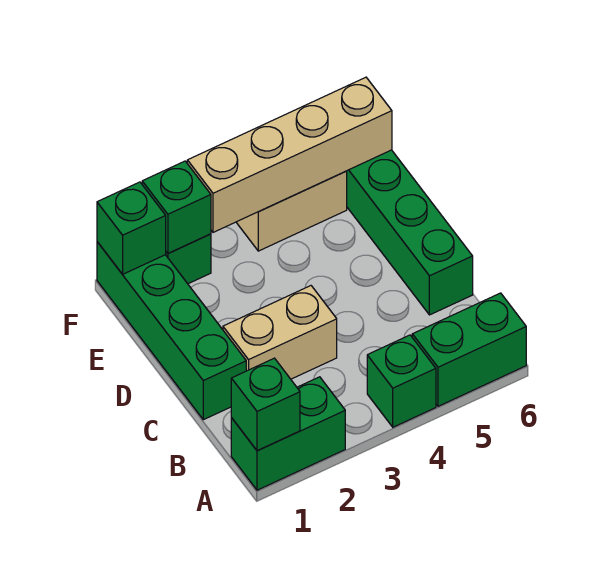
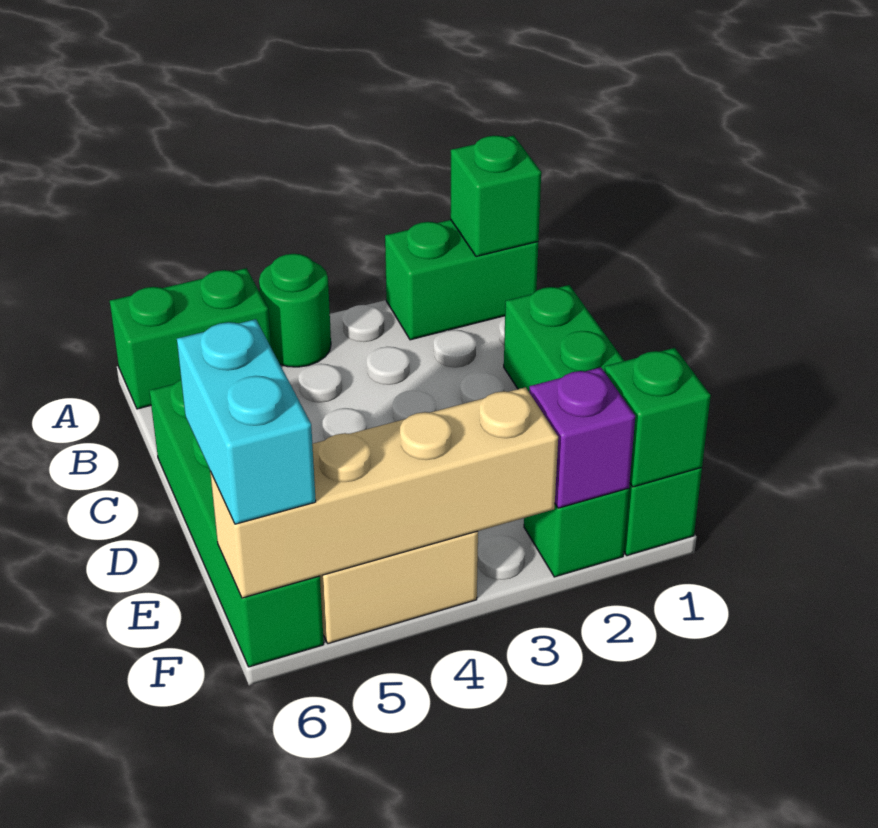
green brick A4 level 1 -> green round brick A4 level 1
tan brick C2:C3 level 1 -> none
none -> cyan brick E6:F6 level 3
green brick F2 level 2 -> purple brick F2 level 2

